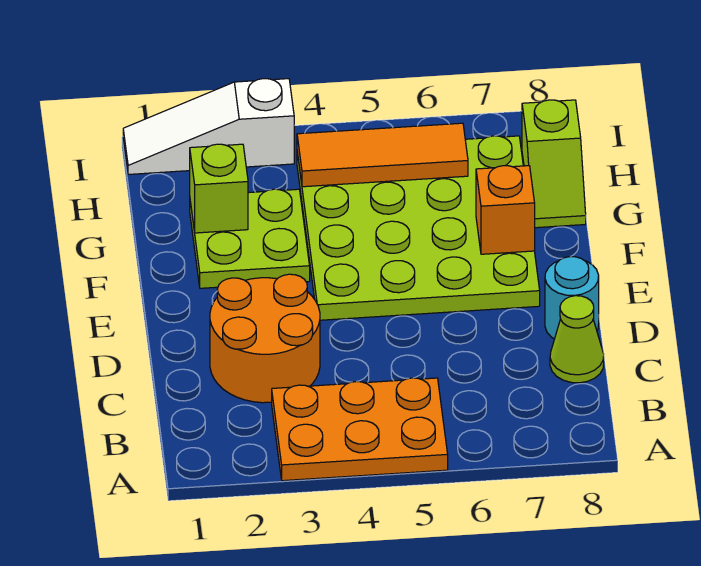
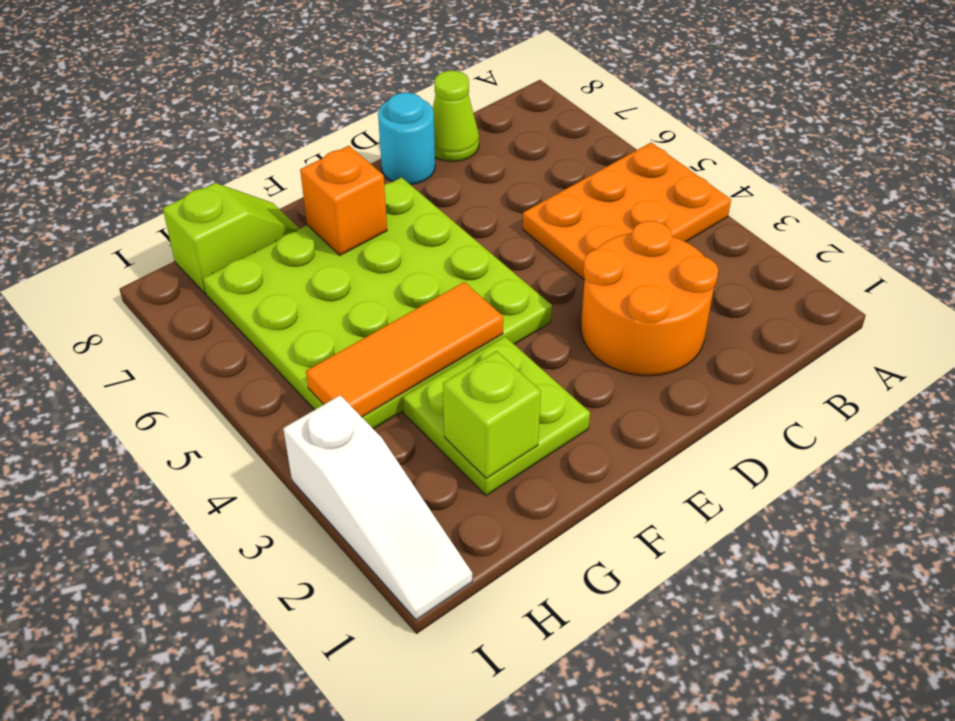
orange plate A3:B5 level 1 -> orange plate A4:C5 level 1
orange tile H4:H6 level 2 -> orange tile F4:H4 level 2

